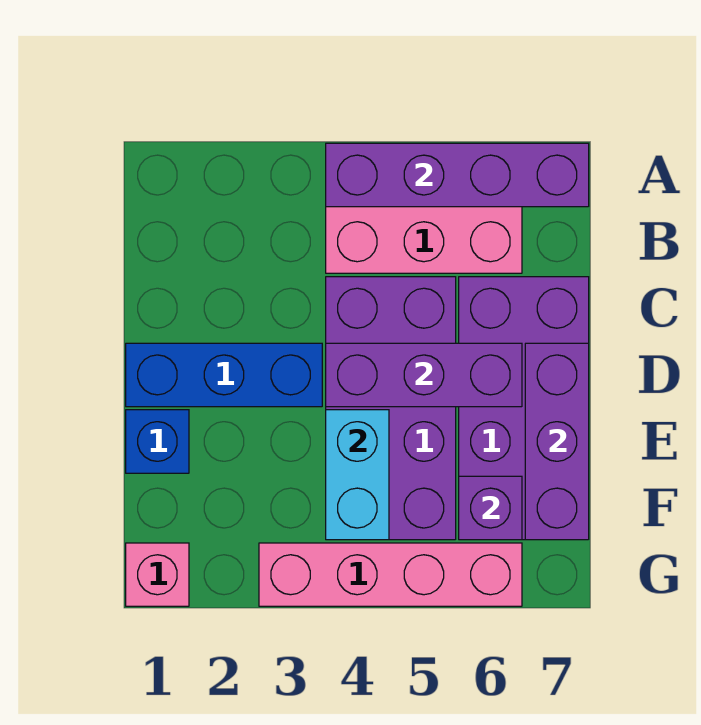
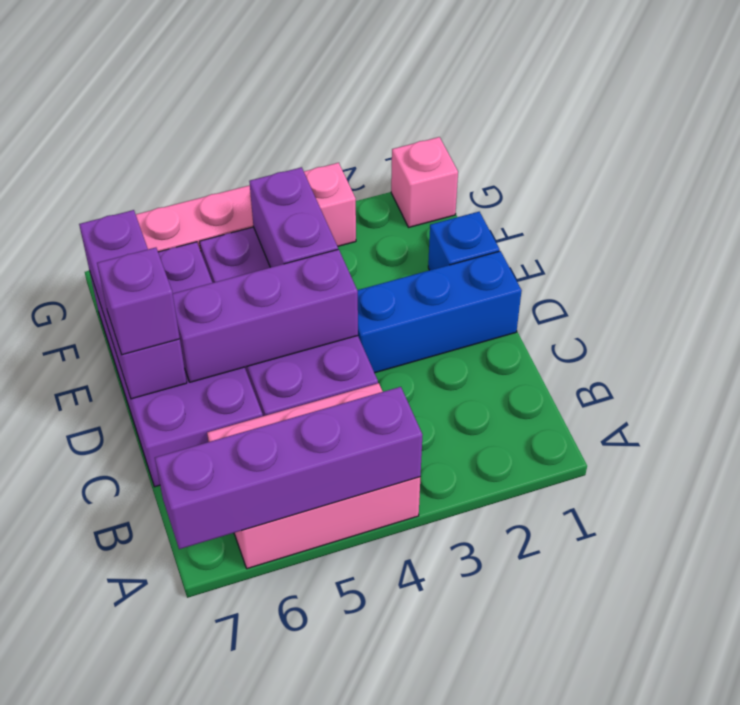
cyan brick E4:F4 level 2 -> purple brick E4:F4 level 2
purple brick F6 level 2 -> purple brick D7 level 3

